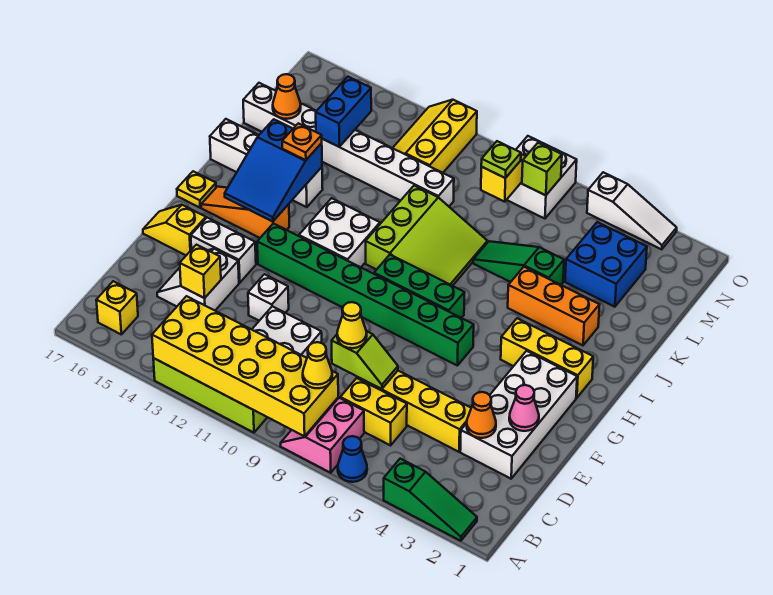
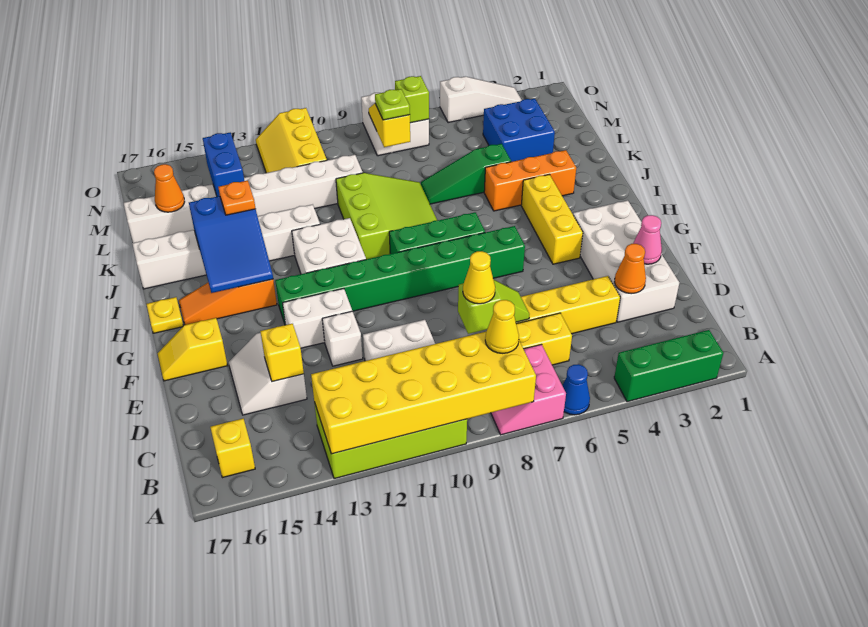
green slope A2:A4 level 1 top 4 -> green brick A2:A4 level 1
white brick F14:F15 level 1 -> white brick F12:F13 level 1
yellow brick H2:H4 level 1 -> yellow brick G4:I4 level 1
white brick J14:J17 level 1 -> white brick J12:J17 level 1

